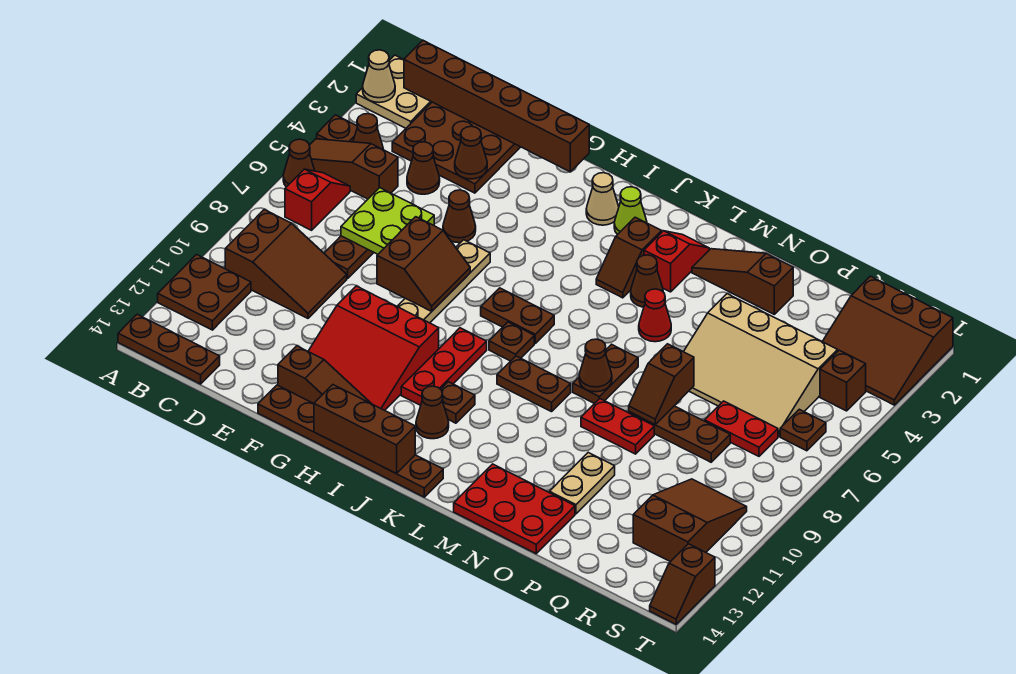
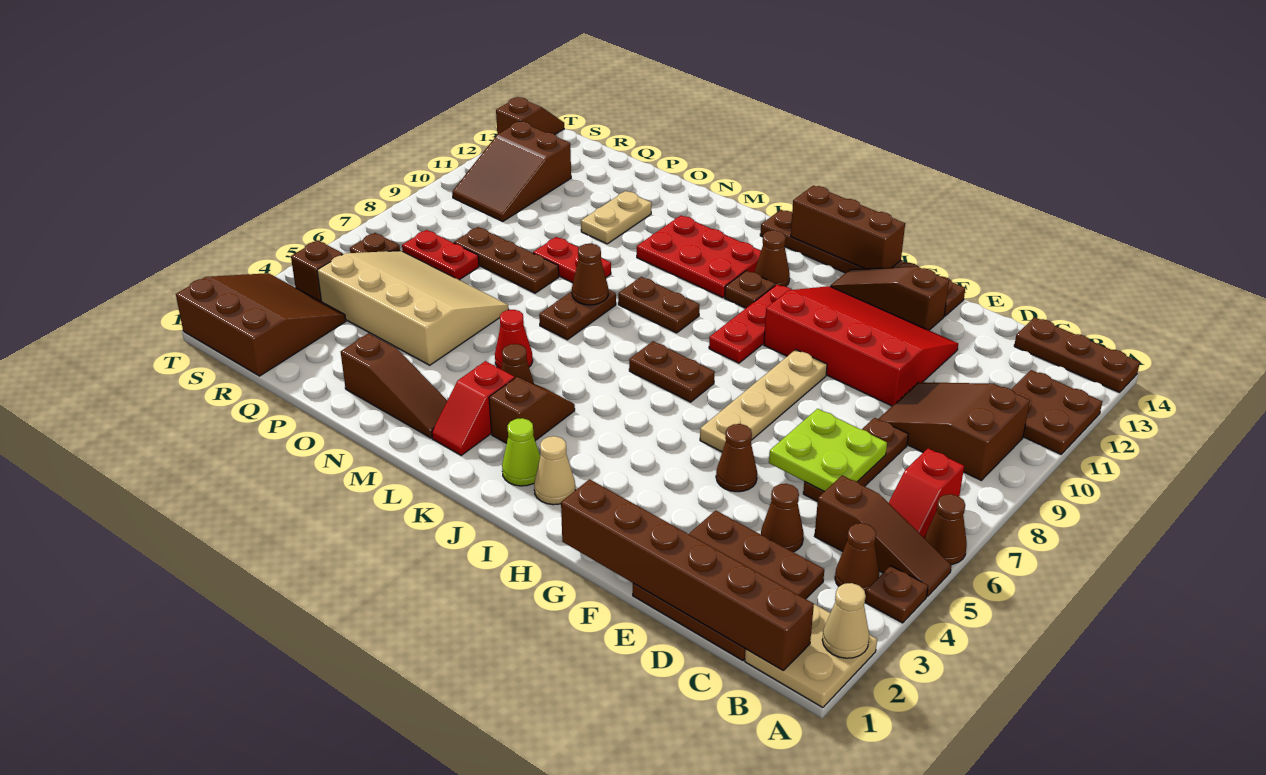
brown cone E3 level 2 -> none
brown slope F7:G8 level 2 top F -> none
red slope F10:H12 level 1 top 10 -> red slope E10:H12 level 1 top 10
brown plate J8 level 1 -> none
red plate M13:O14 level 1 -> red plate K11:M12 level 1
brown slope O7:O8 level 2 top 7 -> none

